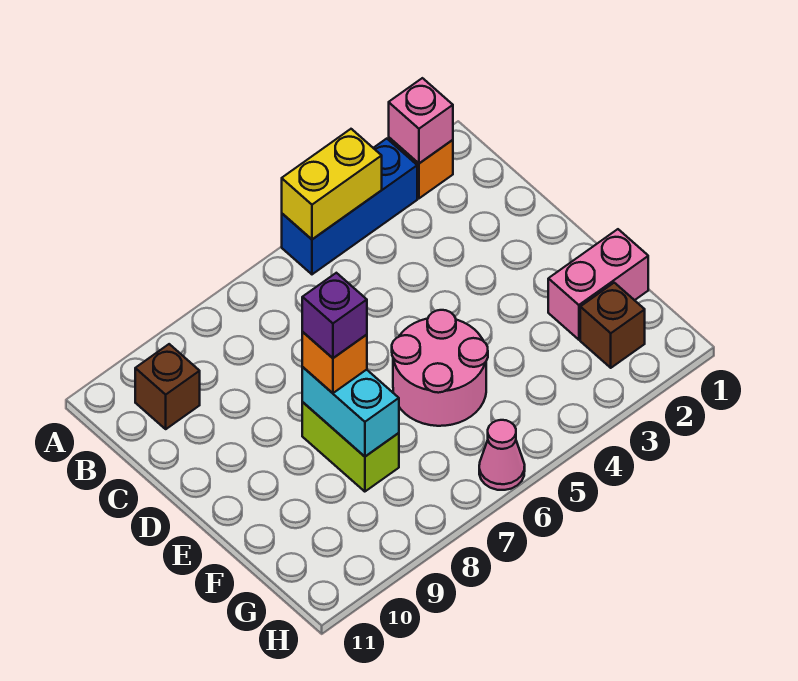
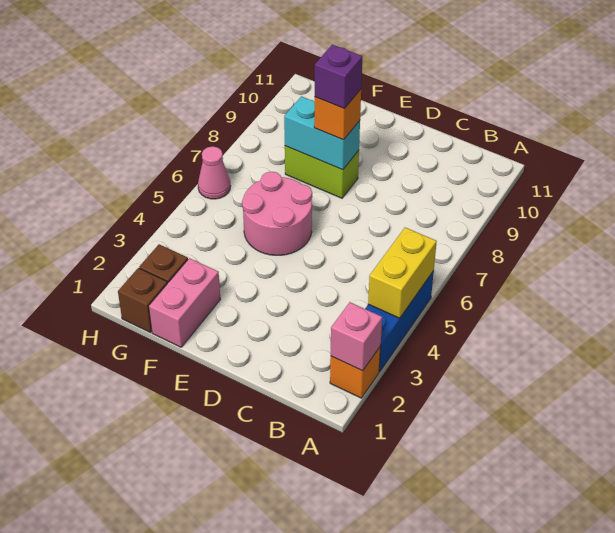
brown brick B10 level 1 -> brown brick G1 level 1

